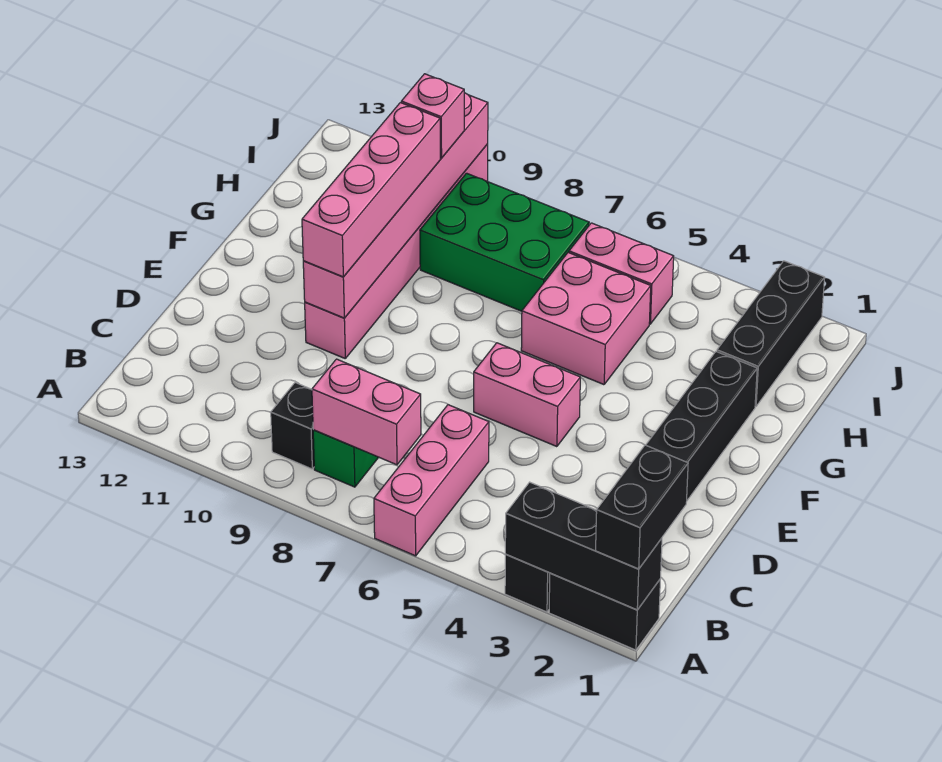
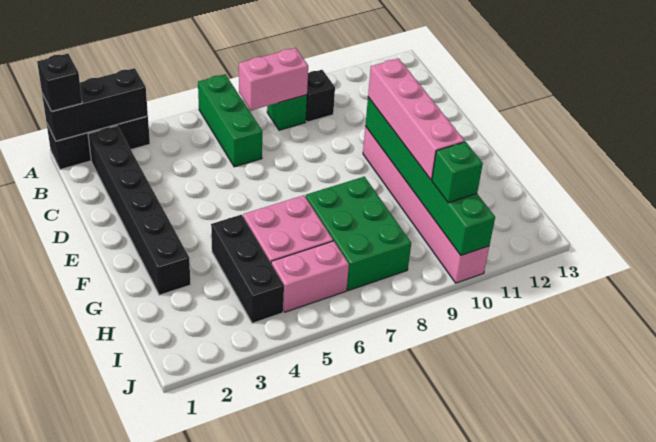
black brick A1:B1 level 3 -> black brick A1 level 3
pink brick A6:C6 level 1 -> green brick A6:C6 level 1
pink brick E5:E6 level 1 -> none
pink brick E10:J10 level 2 -> green brick E10:J10 level 2
black brick H2:J2 level 1 -> black brick G4:I4 level 1
green brick H7:I9 level 1 -> green brick G7:I8 level 1
pink brick I10 level 3 -> green brick I10 level 3

